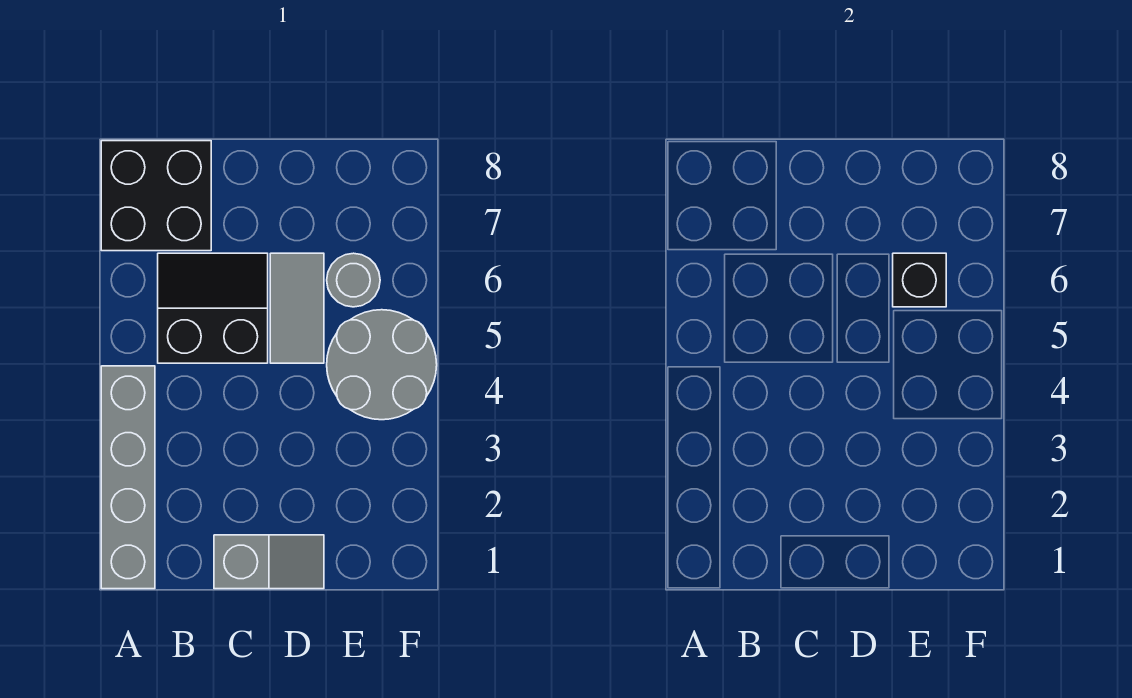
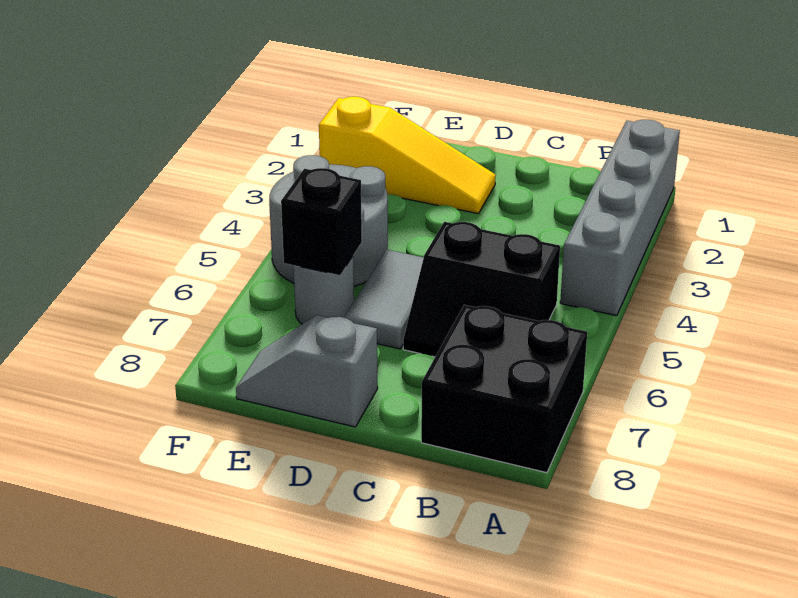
grey slope C1:D1 level 1 top C -> grey slope D8:E8 level 1 top D
none -> yellow slope D2:F2 level 1 top F

